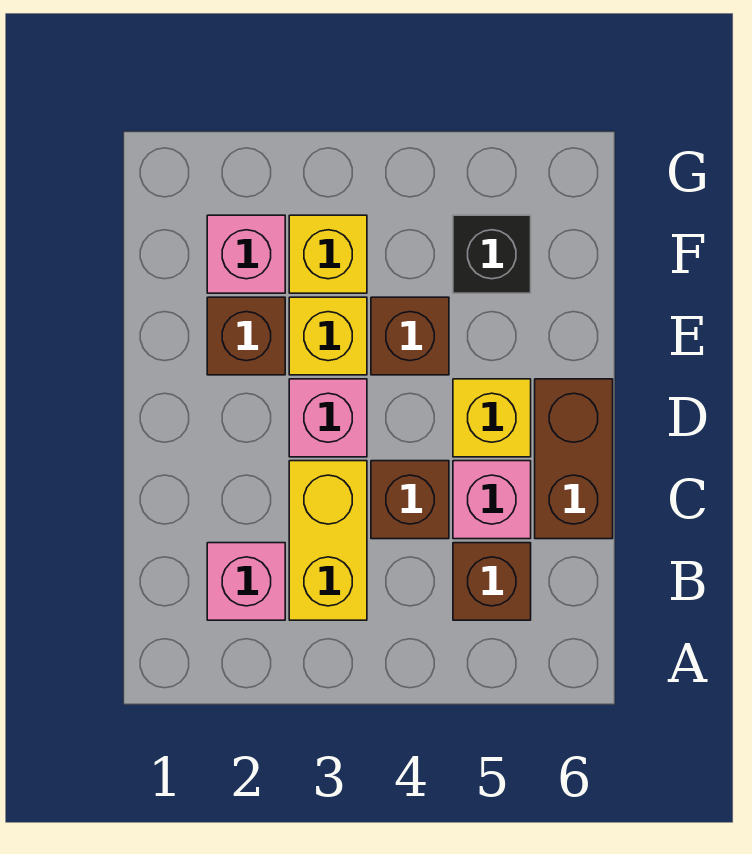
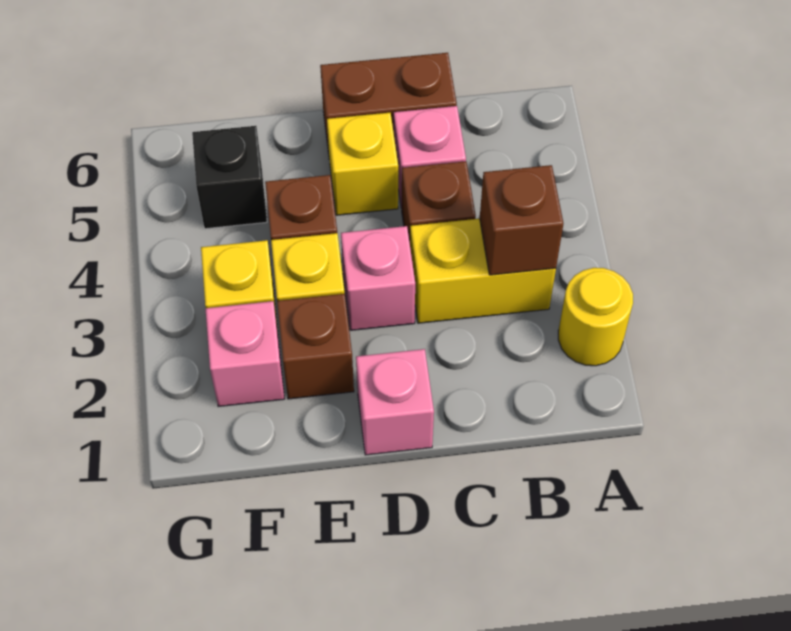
none -> yellow round brick A2 level 1
pink brick B2 level 1 -> pink brick D1 level 1
brown brick B5 level 1 -> brown brick B3 level 2

